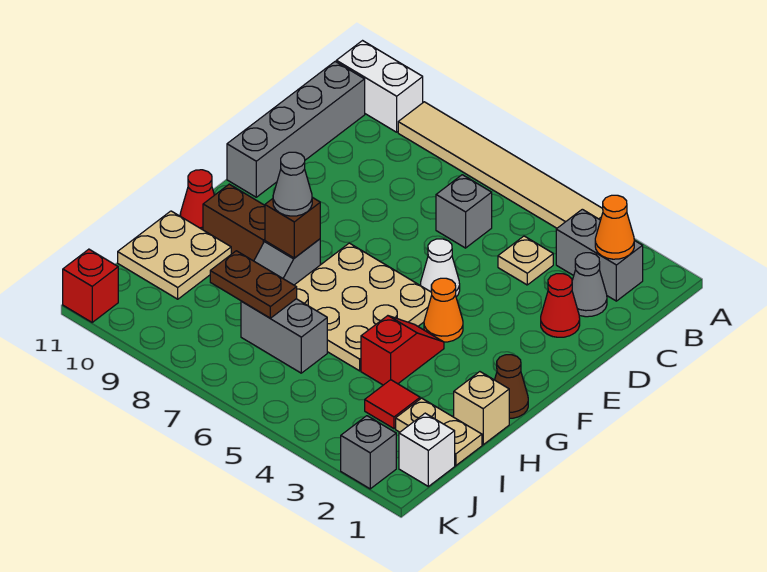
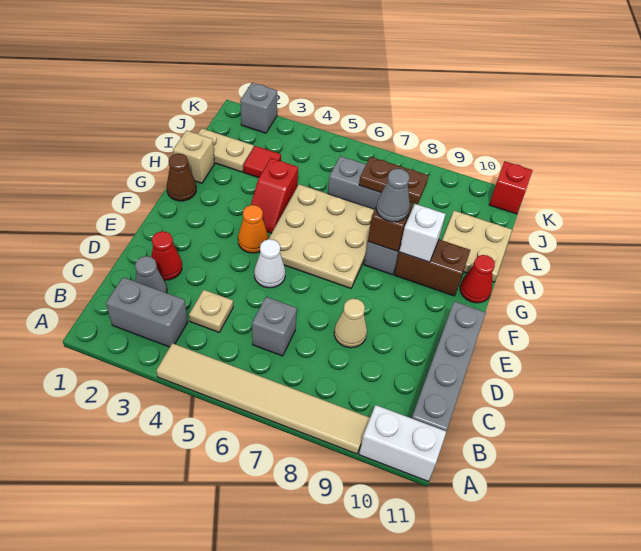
orange cone B2 level 2 -> none
none -> tan cone D8 level 1
white brick J1 level 1 -> white brick G9 level 2

